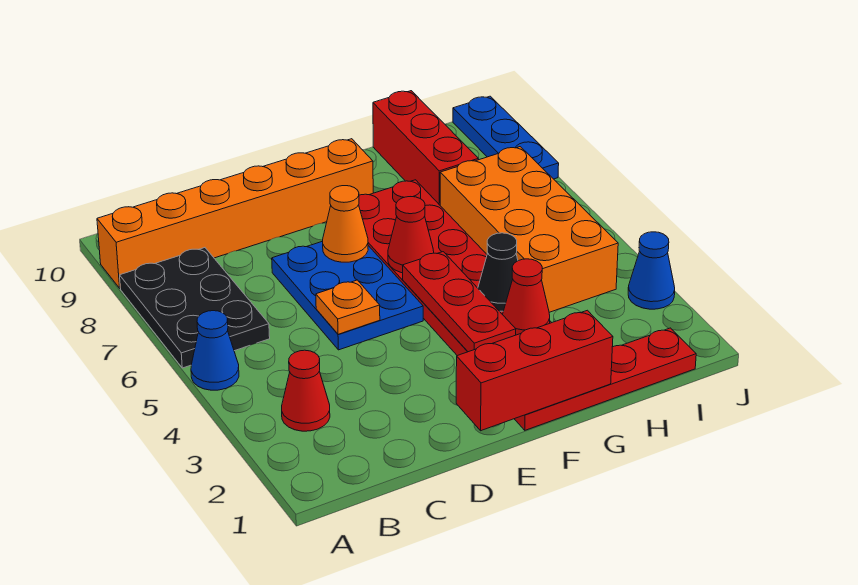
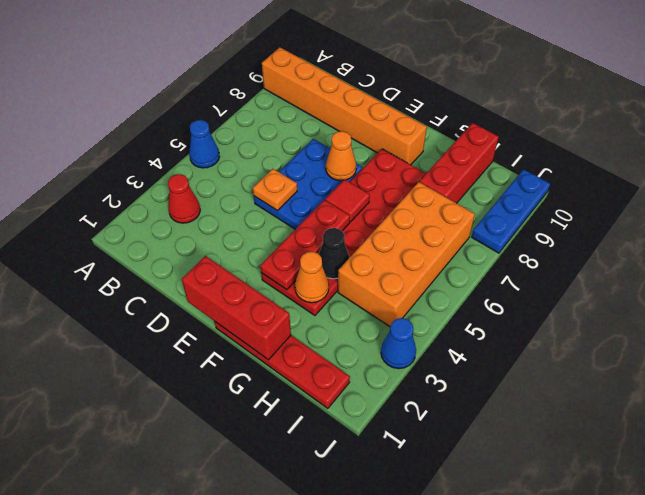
black plate A6:B8 level 1 -> none
red cone F6 level 2 -> red tile F6 level 2
red cone G3 level 2 -> orange cone G3 level 2

